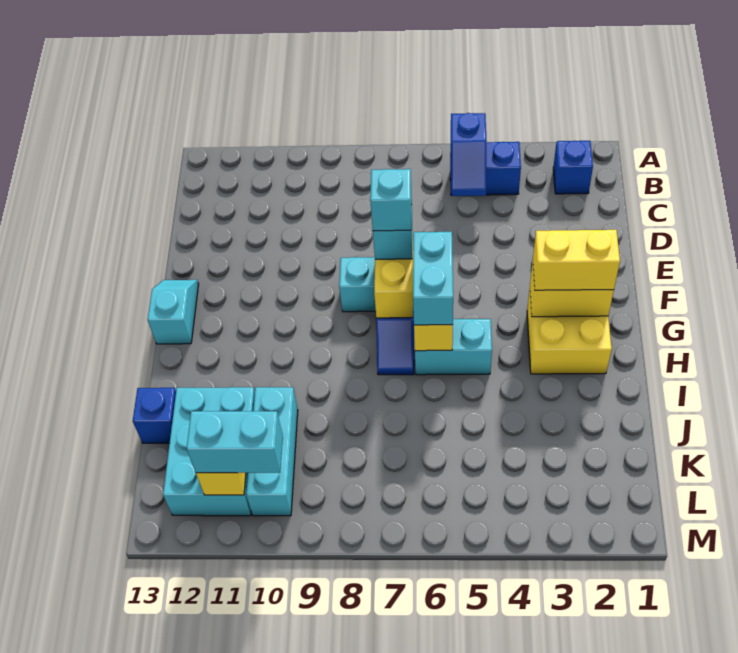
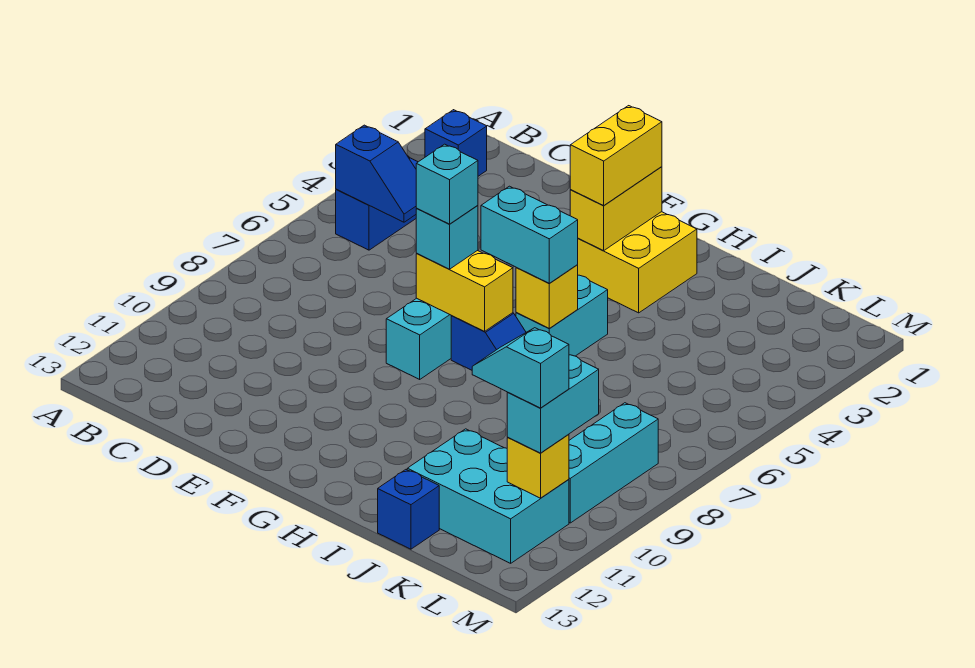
cyan slope F13:G13 level 1 top G -> cyan slope K11:L11 level 4 top L
cyan brick J10:L10 level 1 -> cyan brick L8:L10 level 1

